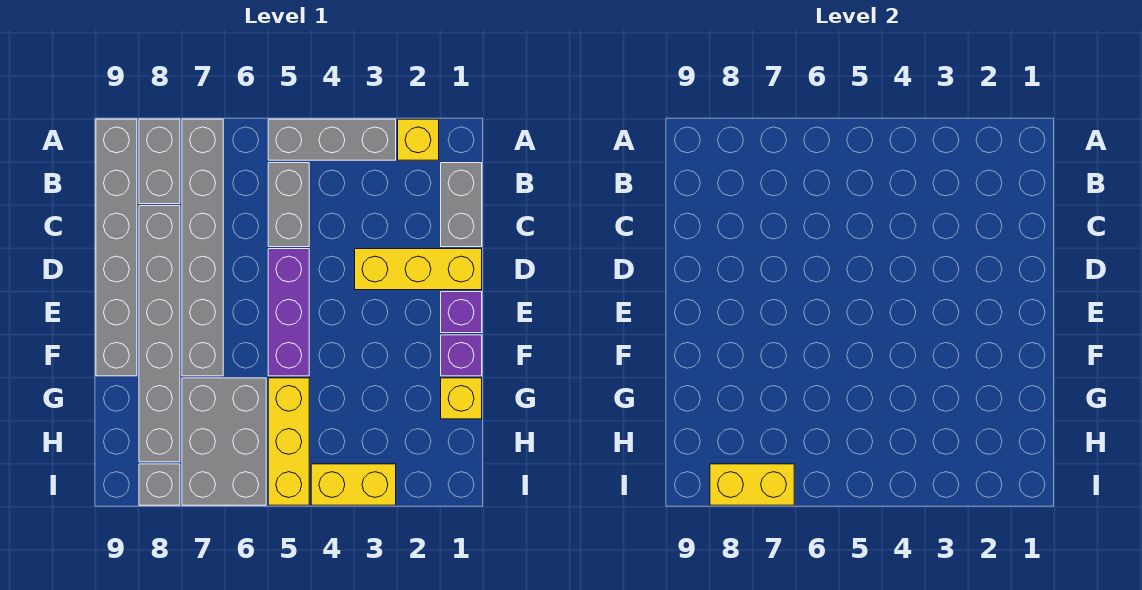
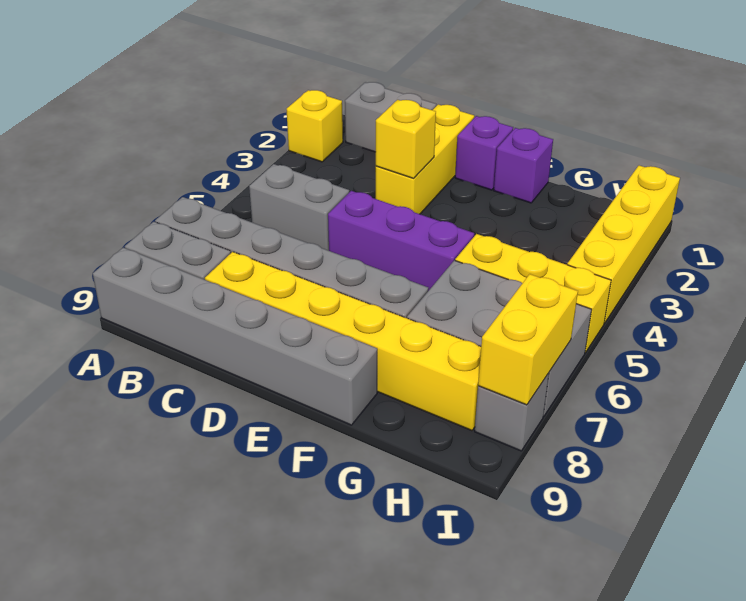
grey brick A3:A5 level 1 -> none
grey brick C8:H8 level 1 -> yellow brick C8:H8 level 1
yellow brick G1 level 1 -> yellow brick D3 level 2
yellow brick I3:I4 level 1 -> yellow brick I1:I4 level 1

